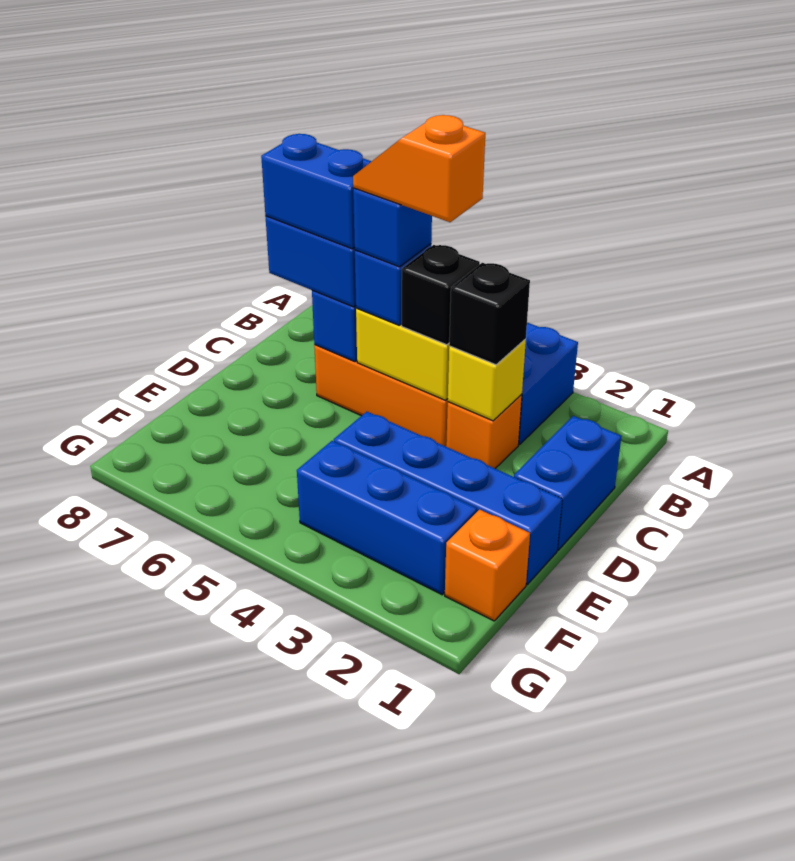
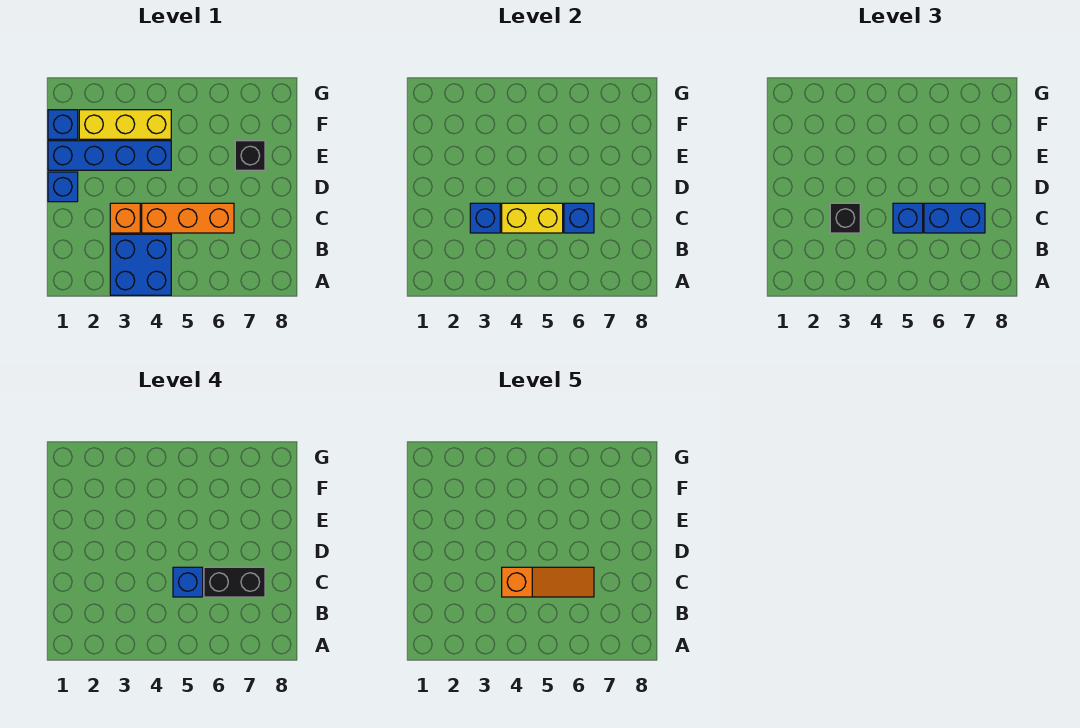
blue brick C1:D1 level 1 -> blue brick D1 level 1
yellow brick C3 level 2 -> blue brick C3 level 2
black brick C4 level 3 -> black brick E7 level 1
orange slope C4:C5 level 5 top 4 -> orange slope C4:C6 level 5 top 4
blue brick C6:C7 level 4 -> black brick C6:C7 level 4
orange brick F1 level 1 -> blue brick F1 level 1
blue brick F2:F4 level 1 -> yellow brick F2:F4 level 1

